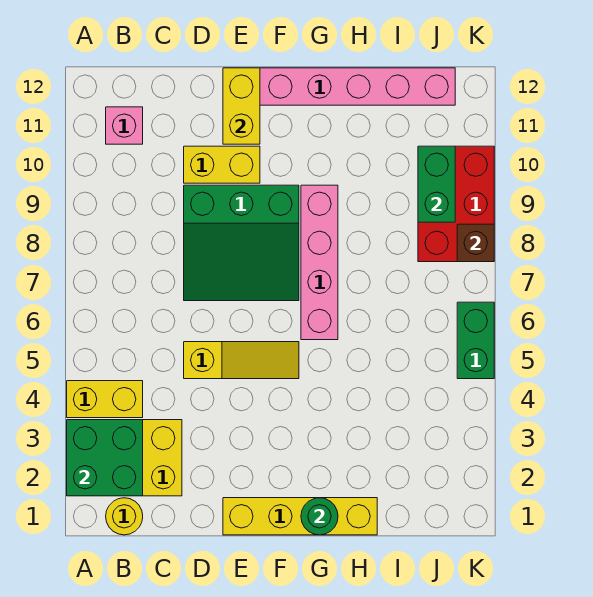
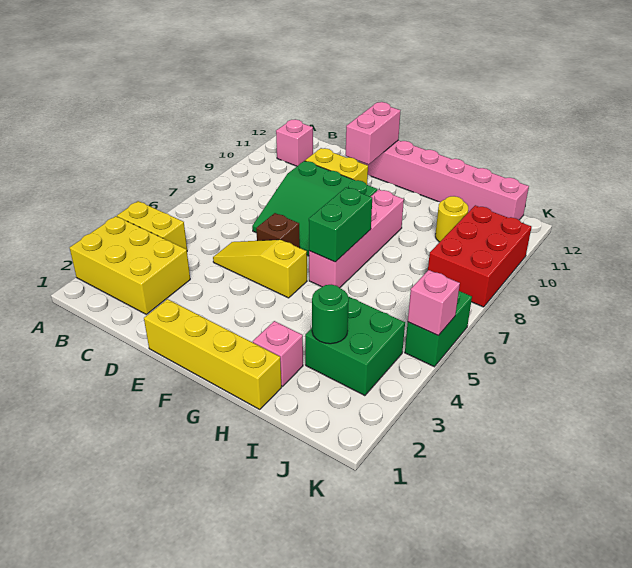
green brick A2:B3 level 2 -> green brick I3:J4 level 1
yellow round brick B1 level 1 -> yellow round brick I10 level 1
yellow slope D5:F5 level 1 top D -> yellow slope D5:F5 level 1 top F
yellow brick E11:E12 level 2 -> pink brick E11:E12 level 2
green round brick G1 level 2 -> green round brick I3 level 2
none -> pink brick H2 level 1
green brick J9:J10 level 2 -> green brick G6:G7 level 2
none -> pink brick K5 level 2
brown brick K8 level 2 -> brown brick E6 level 1

